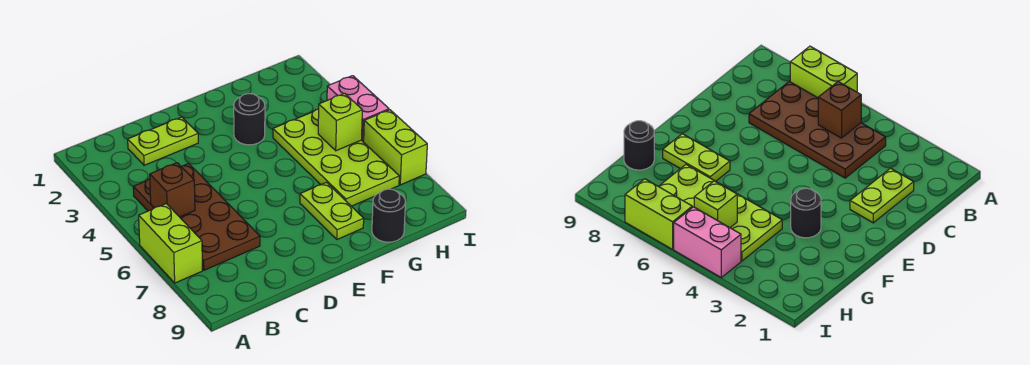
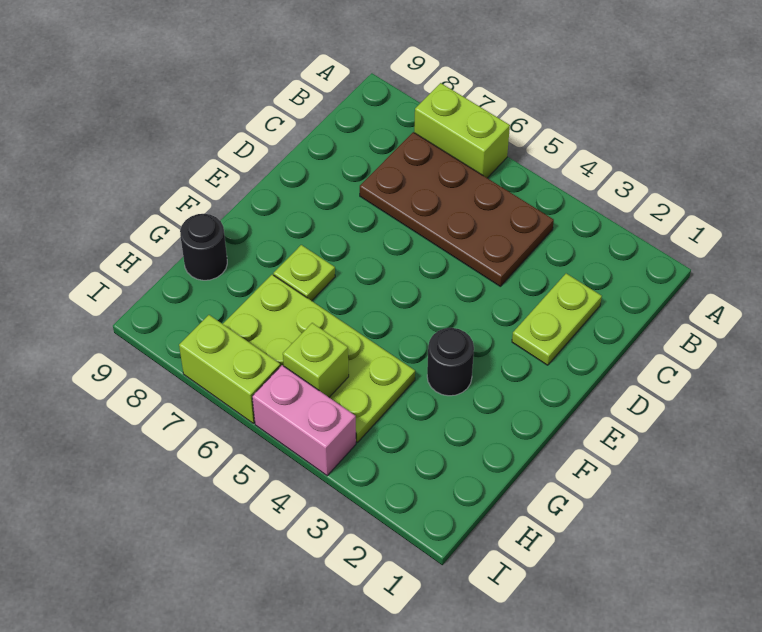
brown brick B5 level 2 -> none
lime plate F7:F8 level 1 -> lime plate F7 level 1

